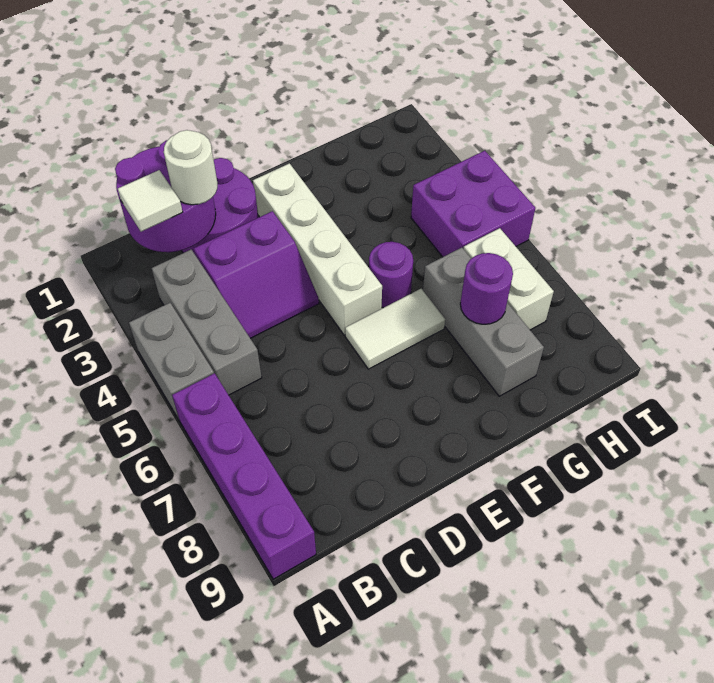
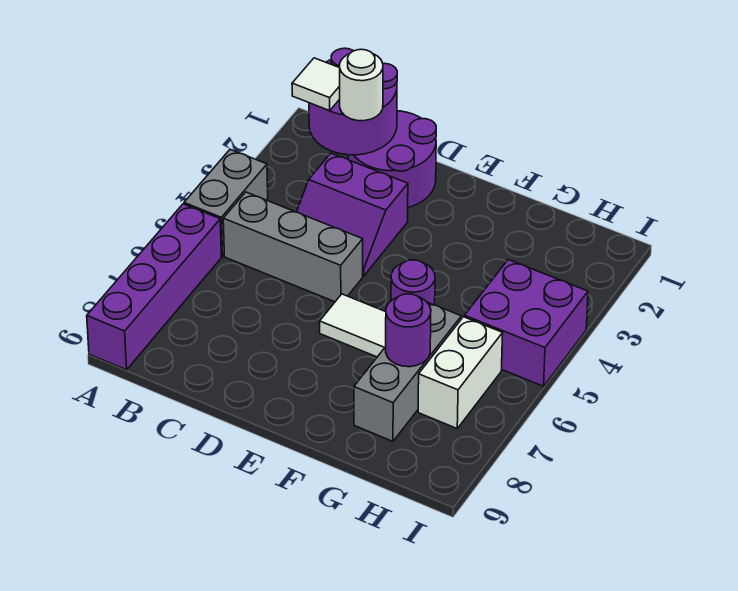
grey brick B3:B5 level 1 -> grey brick B5:D5 level 1
white brick E2:E5 level 1 -> none

